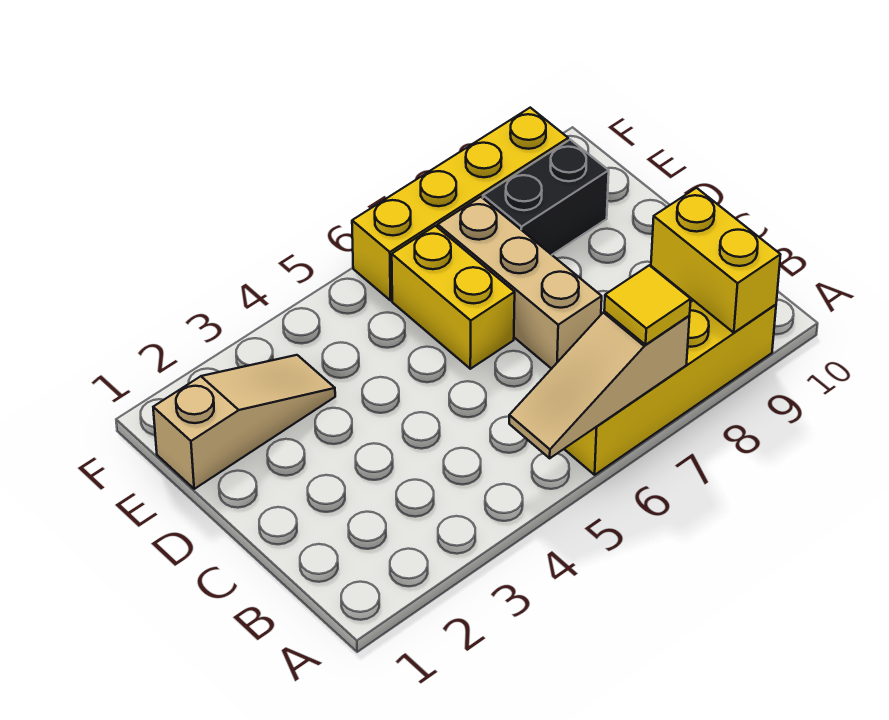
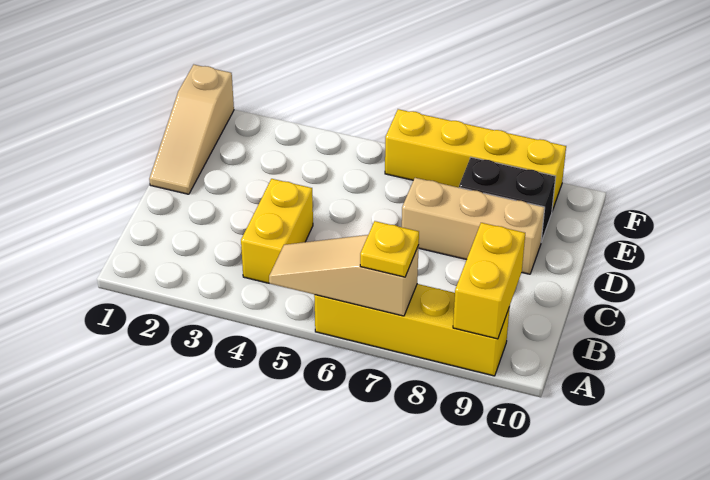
yellow tile A7 level 3 -> yellow plate A7 level 3
tan brick C7:E7 level 1 -> tan brick D7:D9 level 1
yellow brick D6:E6 level 1 -> yellow brick B4:C4 level 1
tan slope E1:E3 level 1 top 1 -> tan slope D1:F1 level 1 top F

